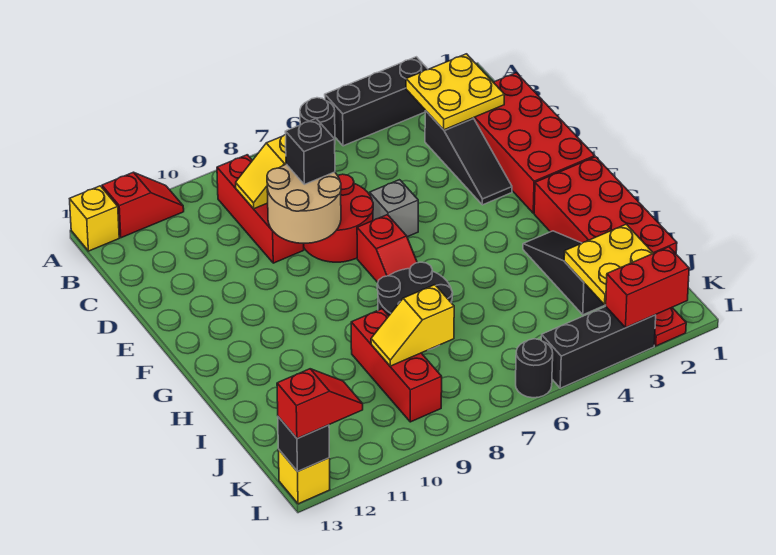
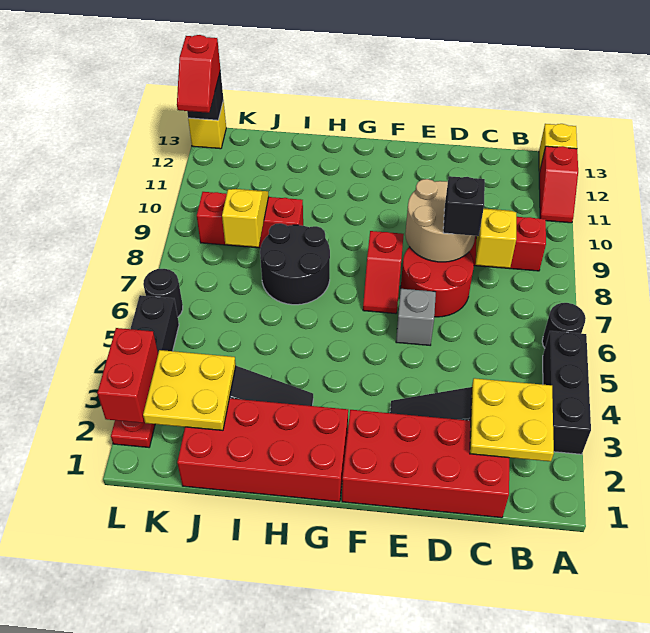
red slope F7:G7 level 1 top F -> red slope F7:F8 level 1 top 8

